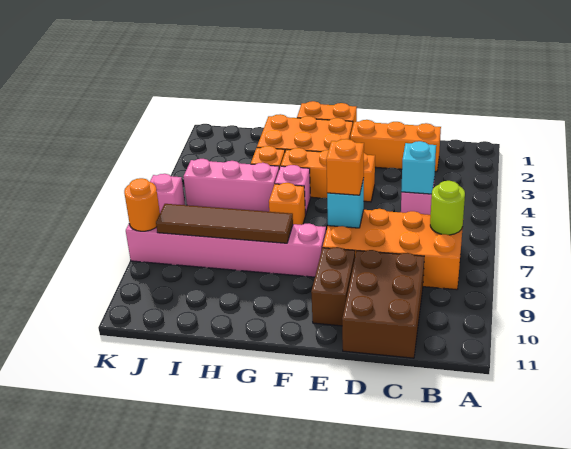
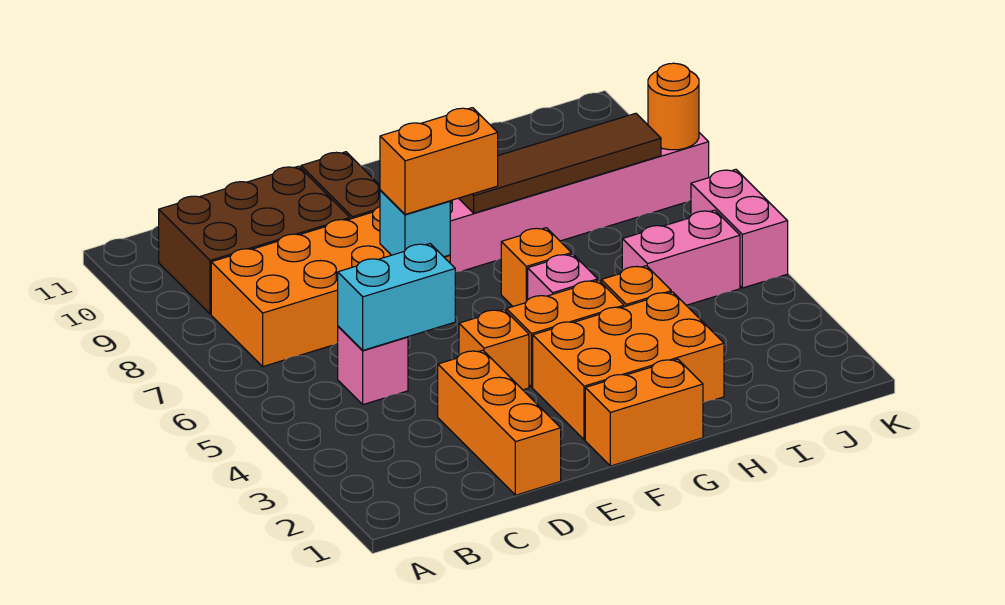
lime round brick B7 level 2 -> none
orange brick C2:E2 level 1 -> orange brick D1:D3 level 1
cyan brick C5 level 2 -> cyan brick C5:D5 level 2
brown brick C9:D11 level 1 -> brown brick B9:D10 level 1
orange brick E7 level 3 -> orange brick E7:F7 level 3
pink brick H5:J5 level 1 -> pink brick I5:J5 level 1
pink brick K6 level 1 -> pink brick K5:K6 level 1

